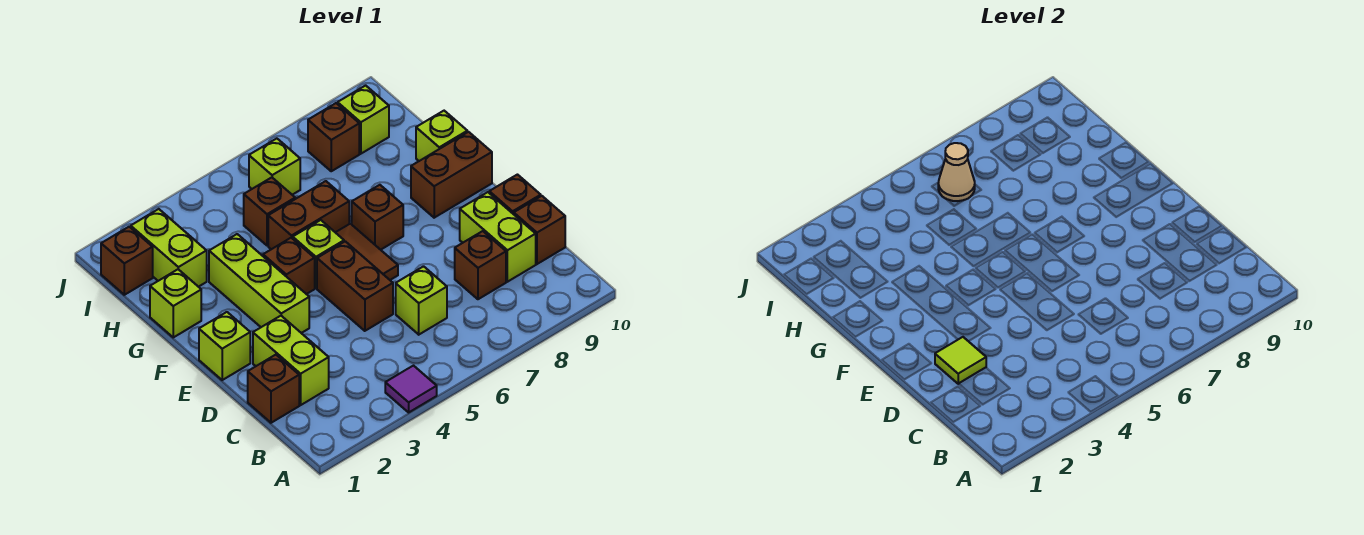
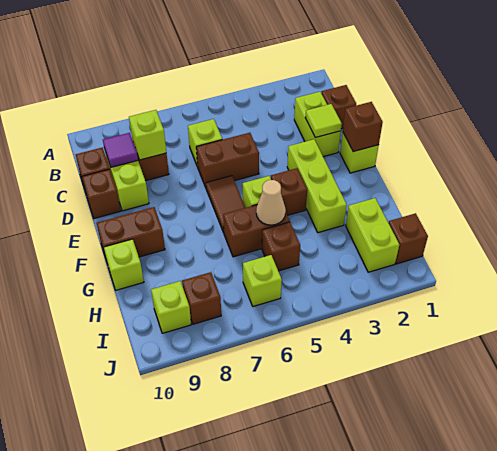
purple tile A4 level 1 -> purple tile C9 level 2
brown brick D5:E5 level 1 -> brown brick D5:D6 level 1
brown brick F7 level 1 -> brown brick E1 level 2
lime brick G1 level 1 -> lime brick C8 level 2
tan cone I6 level 2 -> tan cone G5 level 2

